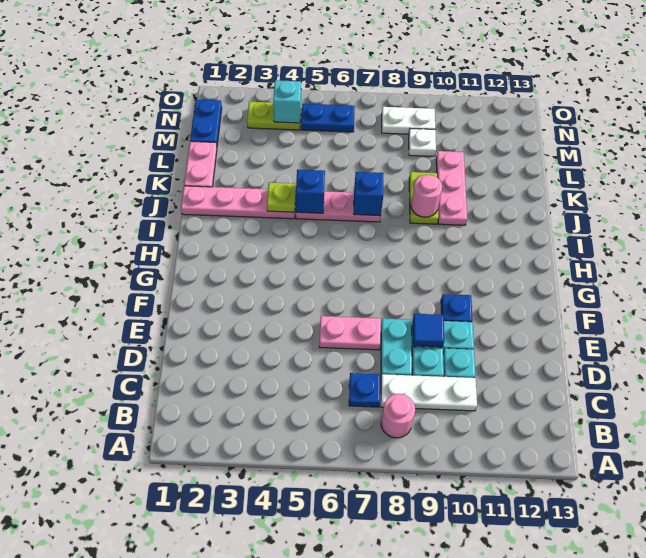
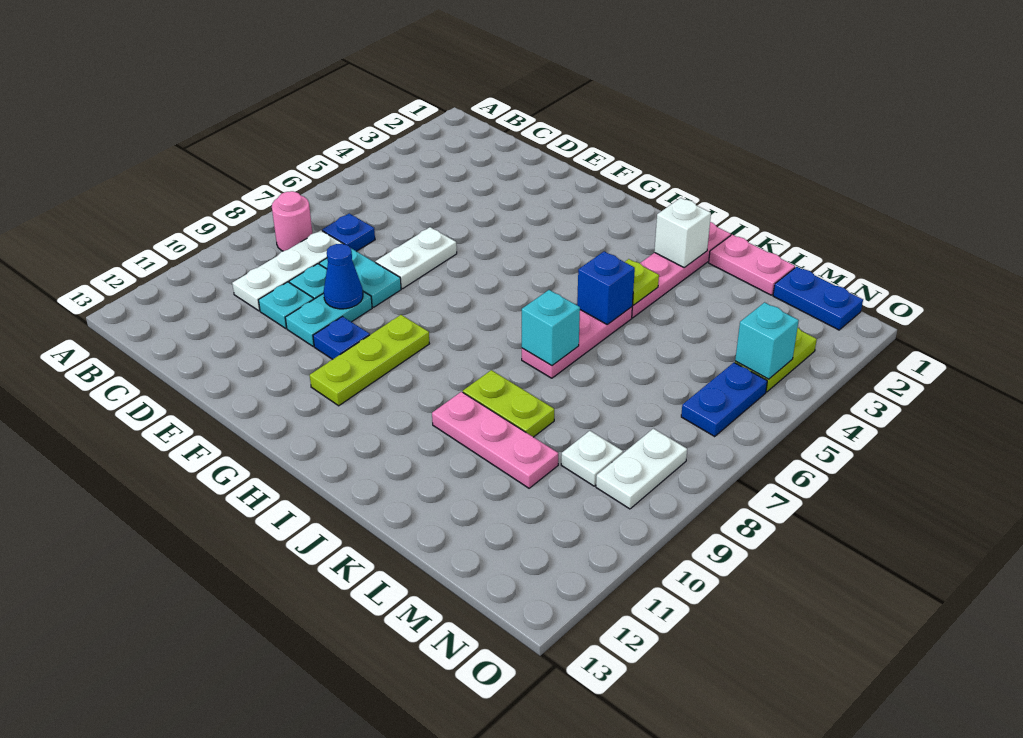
pink plate E6:E7 level 1 -> white plate E6:E7 level 1
blue tile E9 level 2 -> blue cone E9 level 2
none -> lime plate G9:G11 level 1
none -> white brick J2 level 2
blue brick J7 level 2 -> cyan brick J7 level 2
pink round brick J9 level 2 -> none

